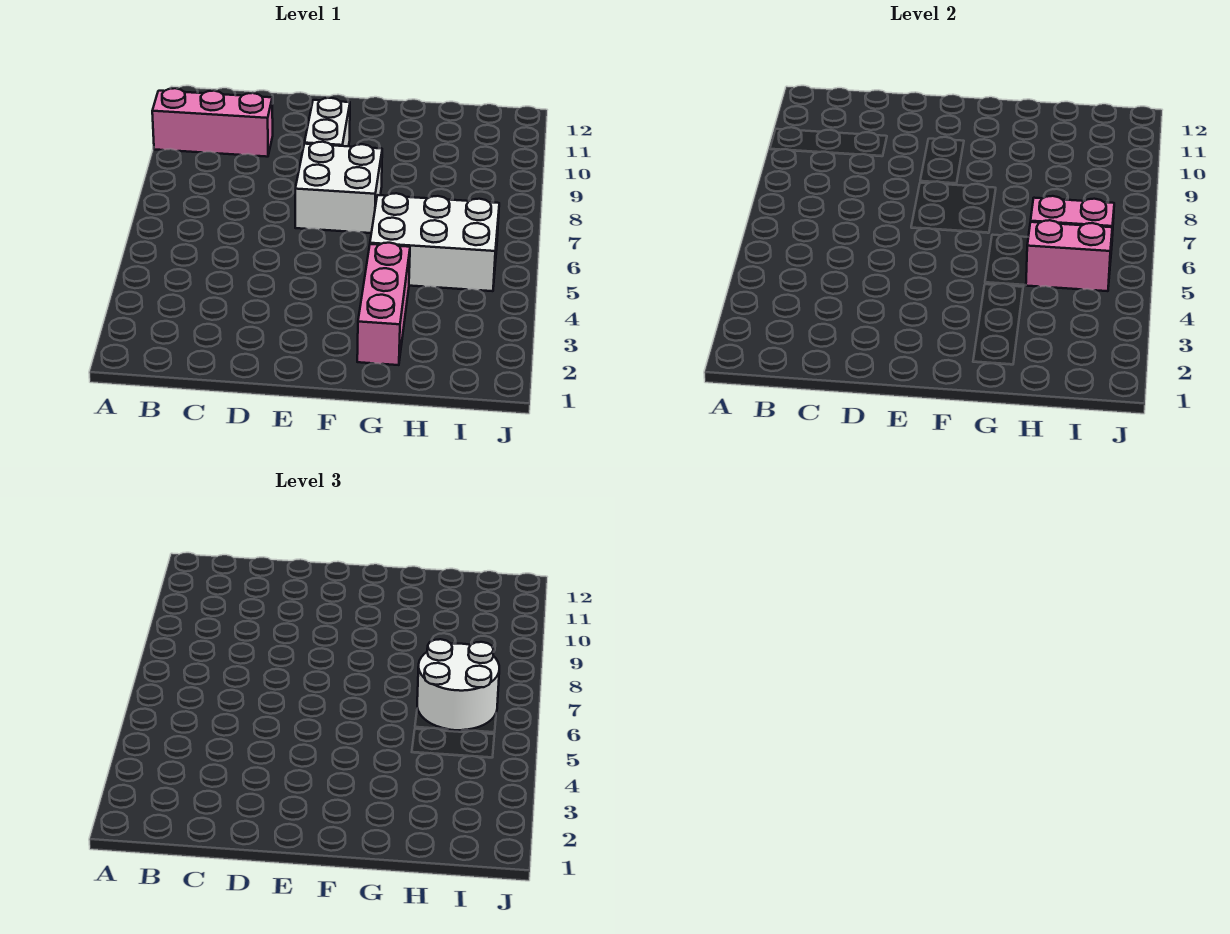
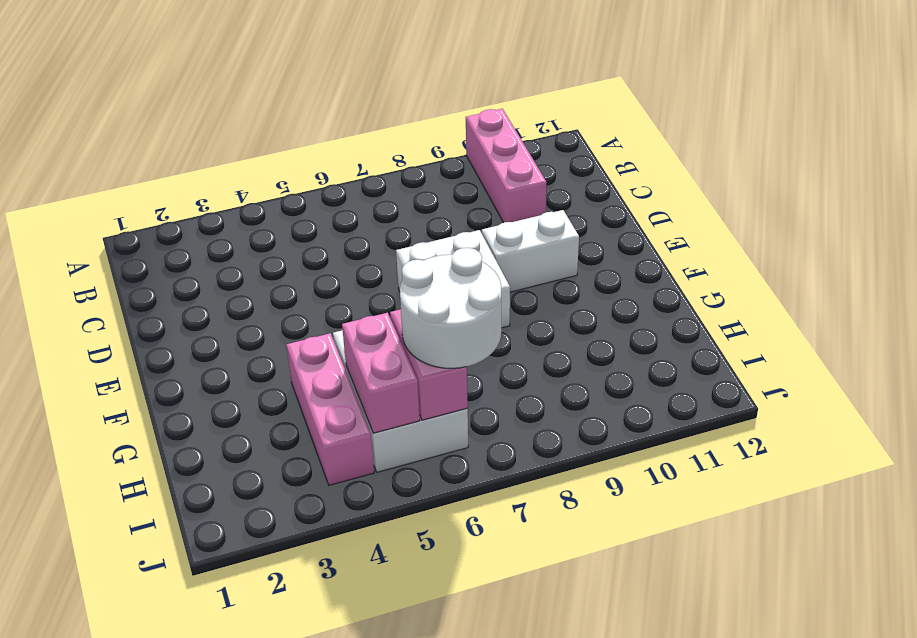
pink brick G2:G4 level 1 -> pink brick G4:I4 level 1

